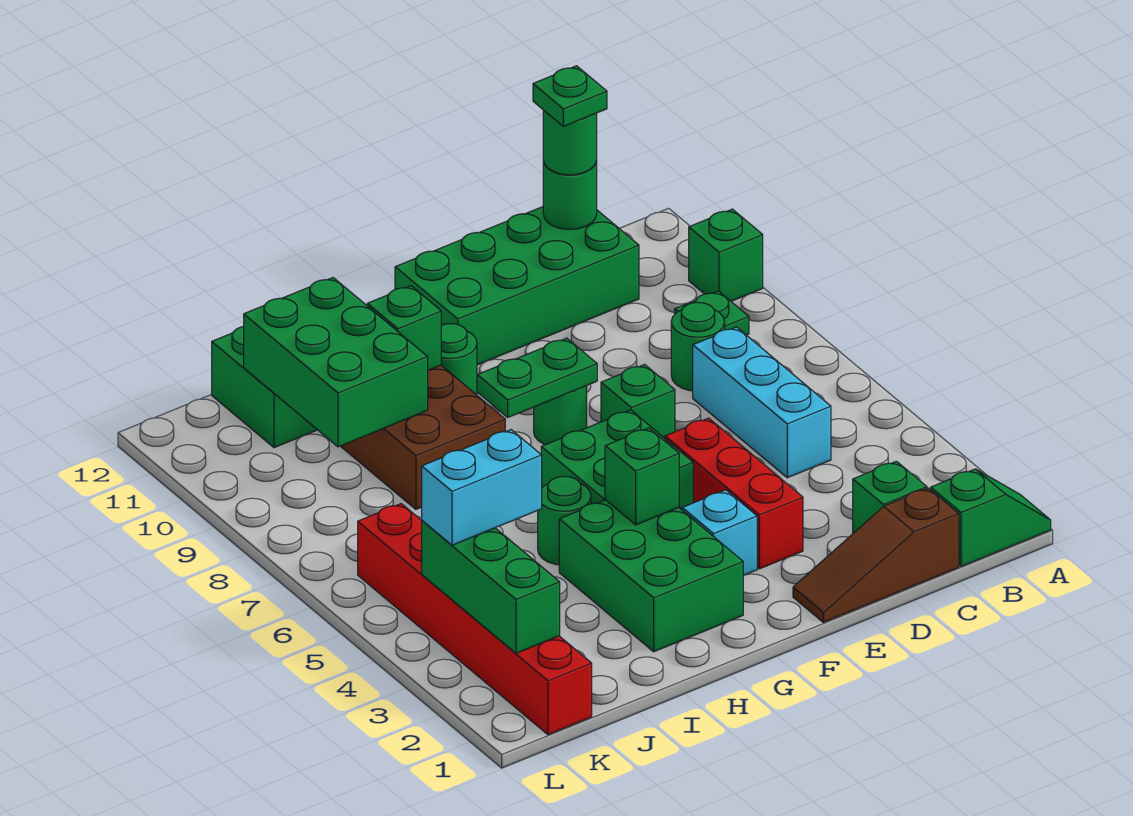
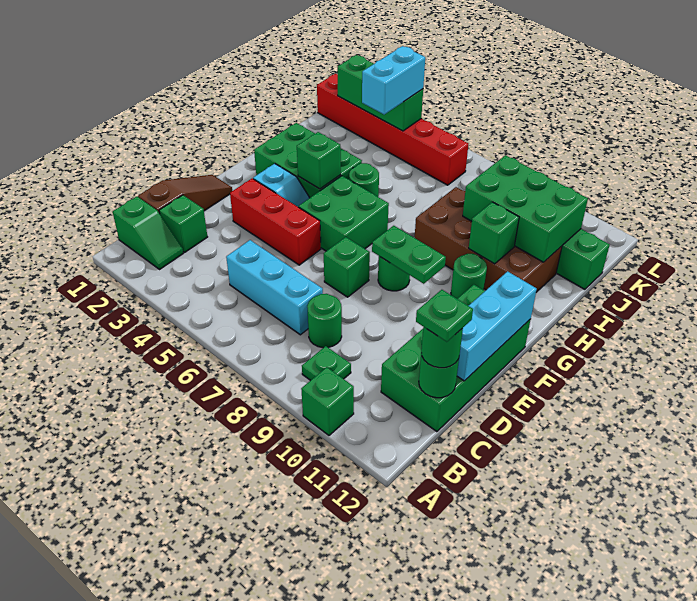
green slope A1:B1 level 1 top B -> green slope B1:B2 level 1 top 1
none -> cyan brick D12:F12 level 2
green plate F8:G8 level 2 -> green plate F8:F9 level 2

